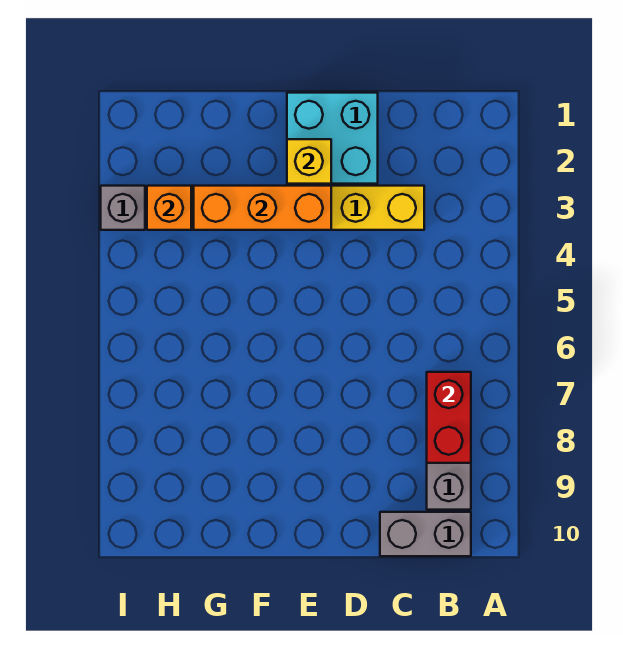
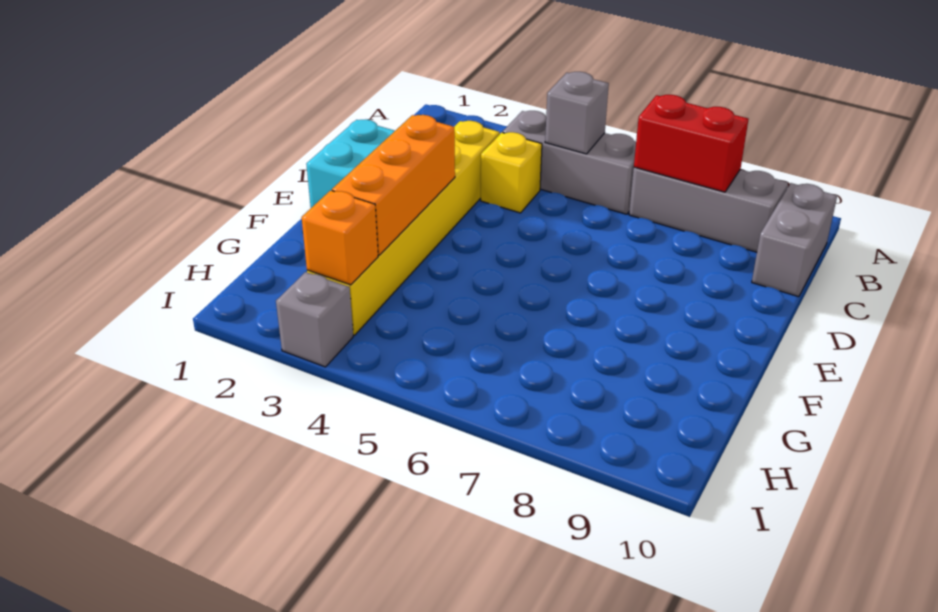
none -> grey brick B4:B6 level 1
none -> grey brick B5 level 2
yellow brick E2 level 2 -> yellow brick C4 level 1

